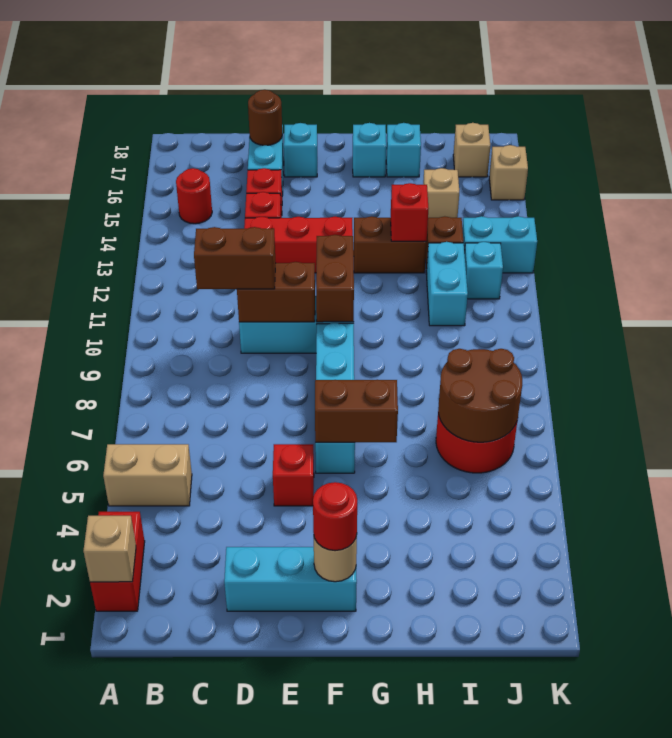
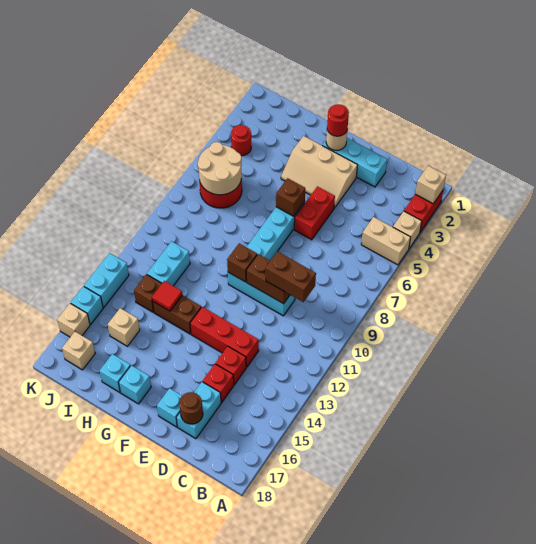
none -> tan brick A4 level 1
red round brick B15 level 1 -> red round brick J4 level 1
none -> tan slope E3:G4 level 1 top 3
red brick E5 level 1 -> red brick E5:E6 level 1
brown brick F6:G6 level 2 -> brown brick F6 level 2
brown brick F10:F11 level 2 -> brown brick F10 level 2
red brick H13 level 2 -> red tile H13 level 2
brown round brick I6:J7 level 2 -> tan round brick I6:J7 level 2
cyan brick J12 level 1 -> cyan brick K15 level 1
cyan brick J13:K13 level 1 -> cyan brick K13:K14 level 1

